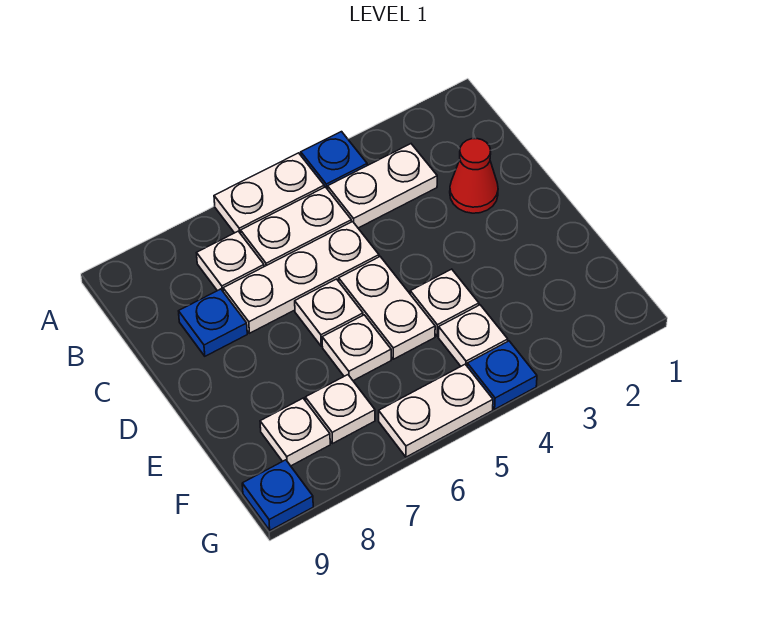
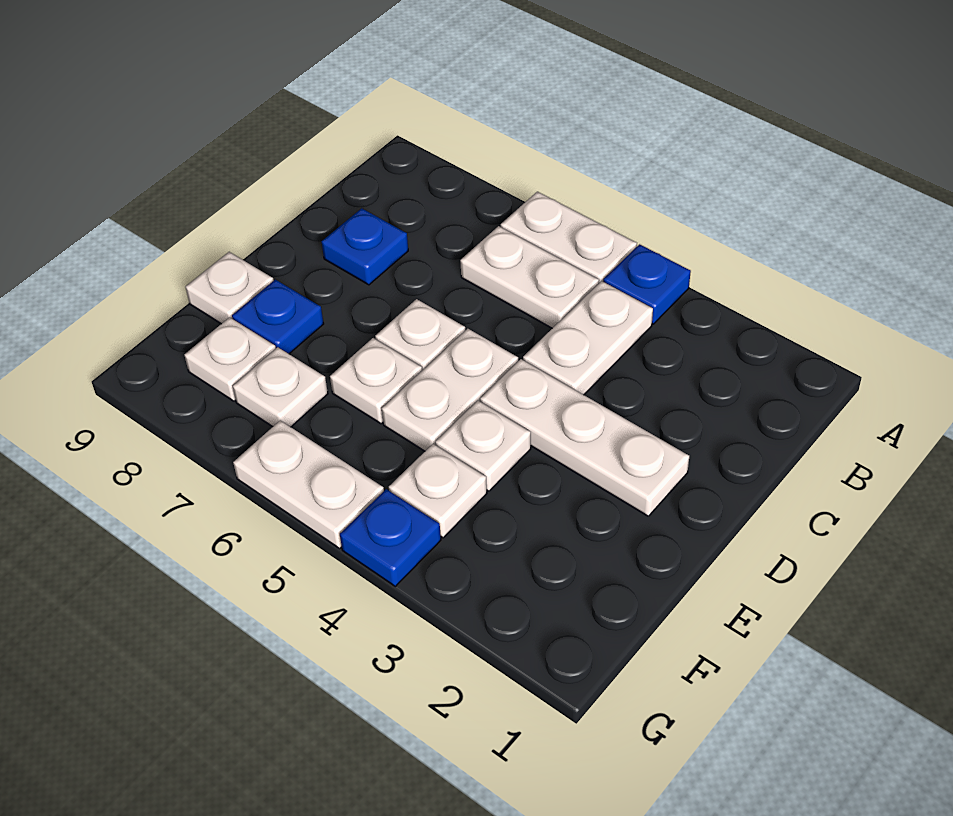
white plate B3:B4 level 1 -> white plate B4:C4 level 1
white plate B7 level 1 -> white plate E9 level 1
red cone C2 level 1 -> none
white plate C5:C7 level 1 -> white plate D2:D4 level 1
blue plate G9 level 1 -> blue plate E8 level 1

